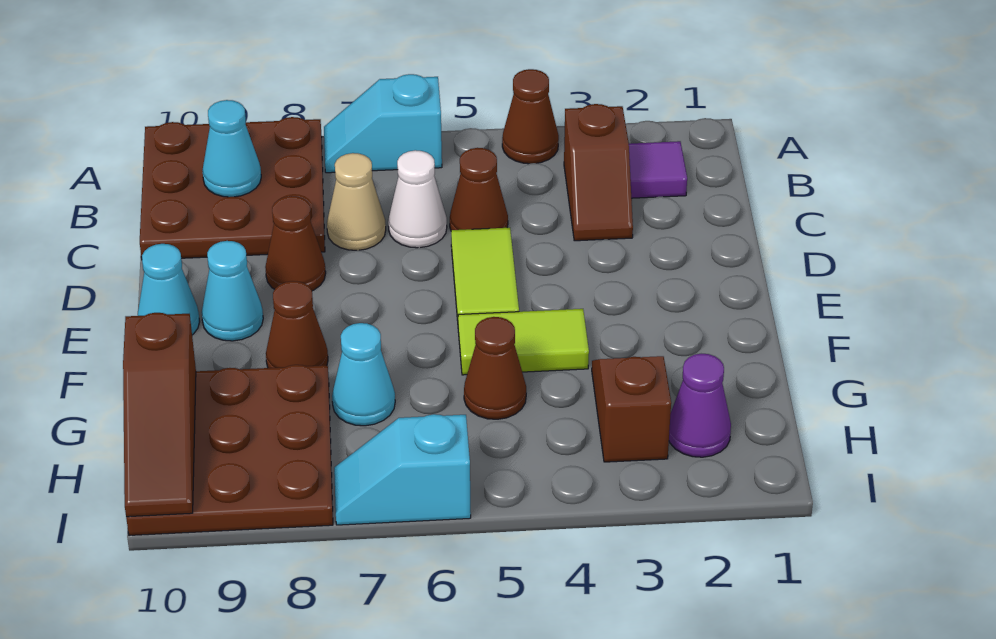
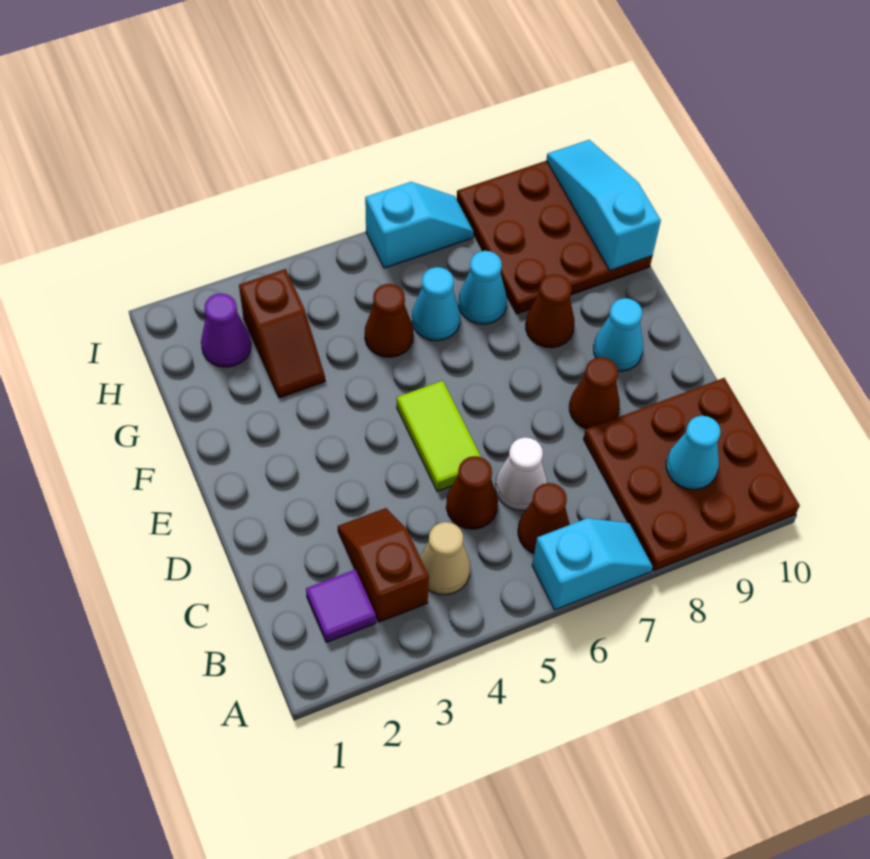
brown cone A4 level 1 -> brown cone B6 level 1
tan cone C7 level 1 -> tan cone B4 level 1
cyan cone E10 level 1 -> cyan cone G6 level 1
lime tile F4:F5 level 1 -> none
brown slope G10:I10 level 2 top G -> cyan slope G10:I10 level 2 top G

